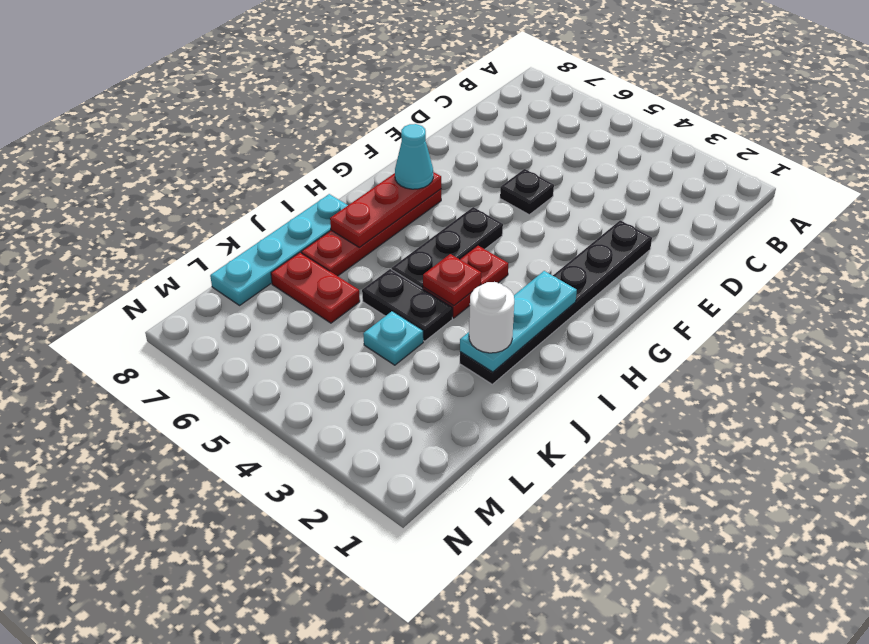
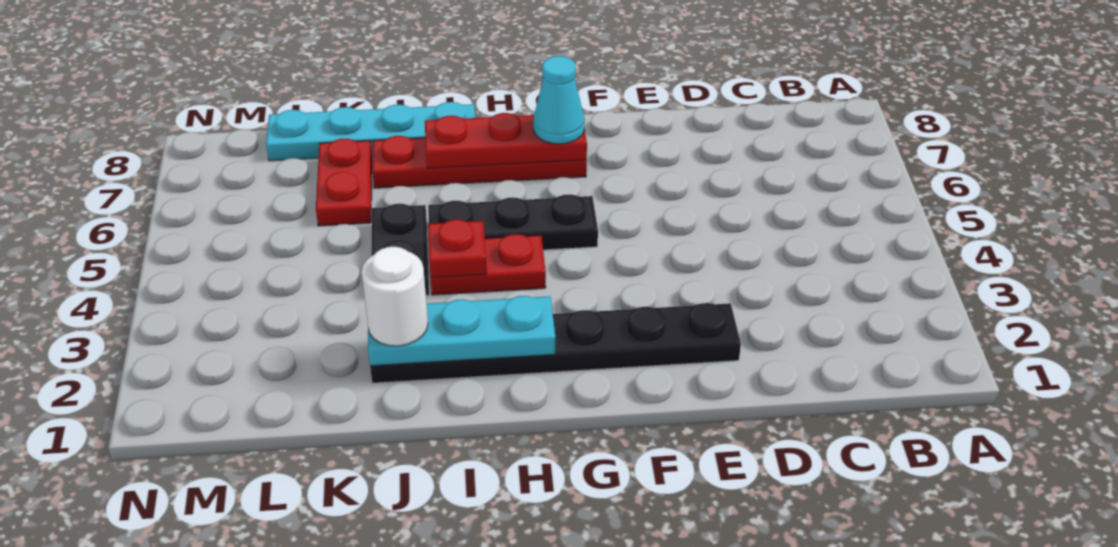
black plate E5 level 1 -> none
cyan plate K4 level 1 -> none

